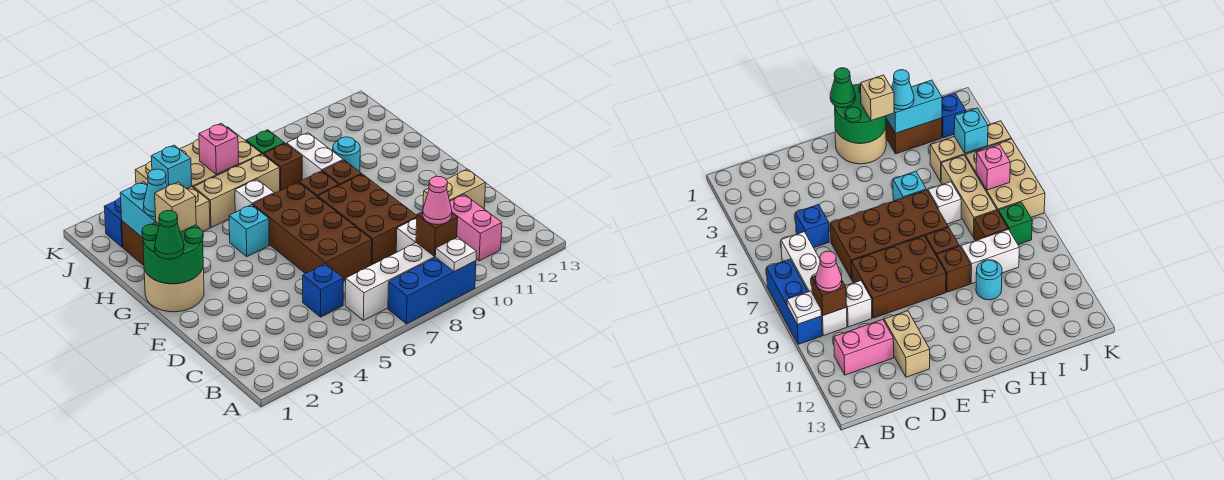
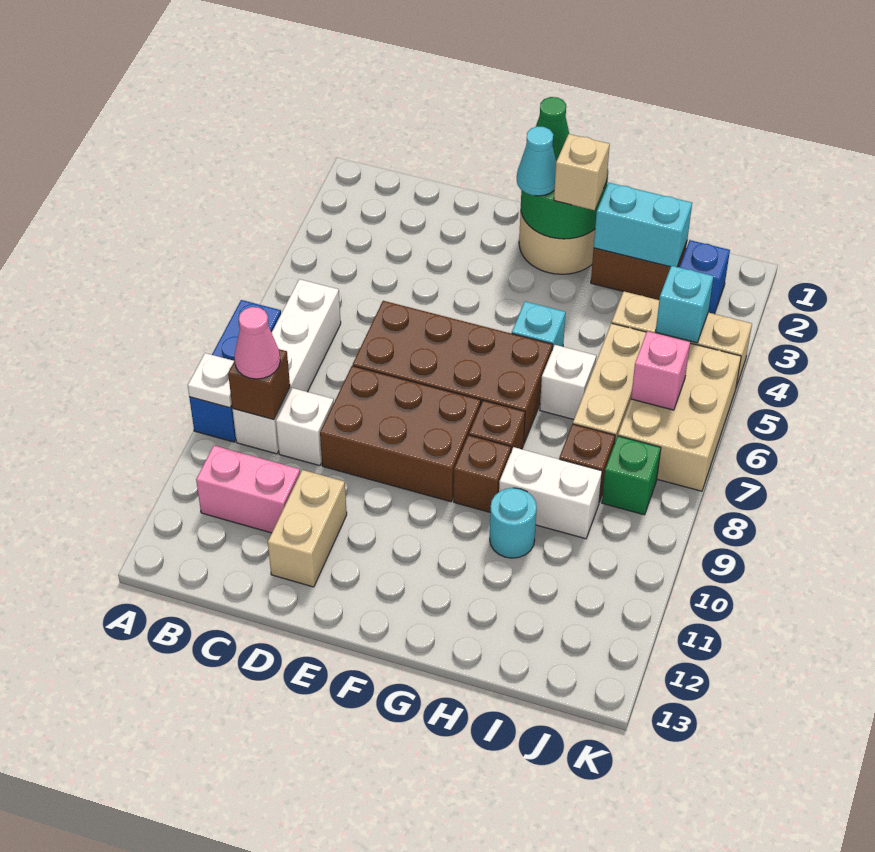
blue brick C5 level 1 -> none
cyan cone H2 level 3 -> cyan cone F2 level 3

